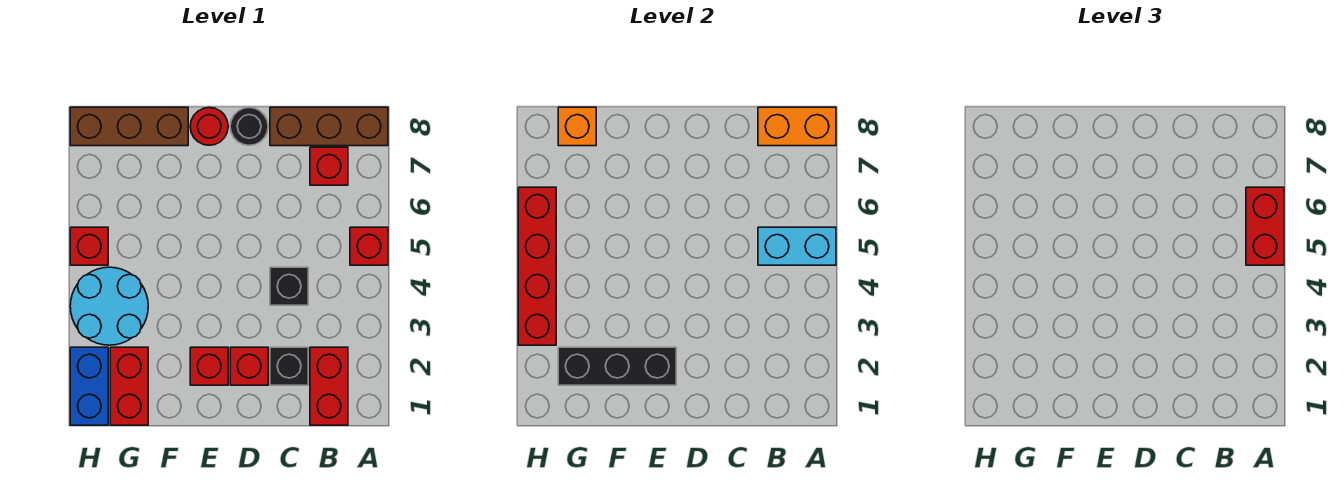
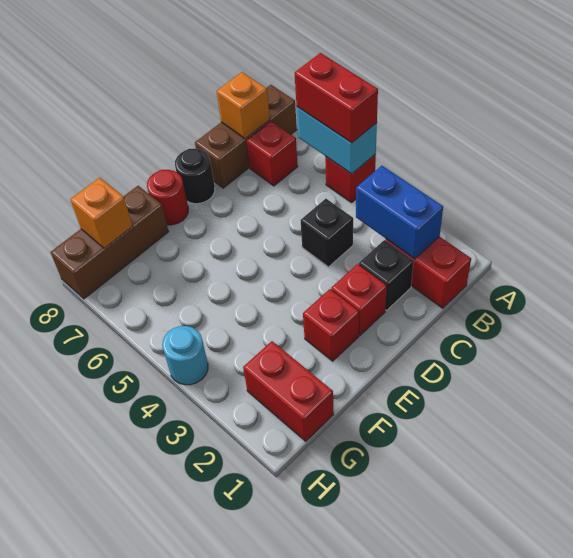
cyan brick A5:B5 level 2 -> cyan brick A5:A6 level 2
orange brick A8:B8 level 2 -> orange brick B8 level 2
black brick E2:G2 level 2 -> none
cyan round brick G3:H4 level 1 -> cyan round brick H4 level 1
blue brick H1:H2 level 1 -> blue brick B2:B3 level 2
red brick H3:H6 level 2 -> none
red brick H5 level 1 -> none

